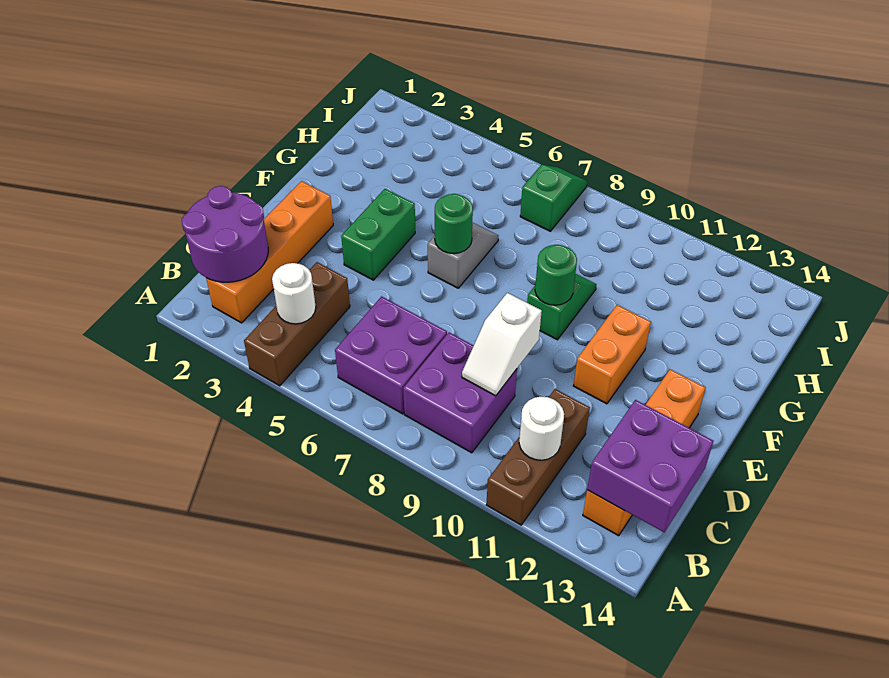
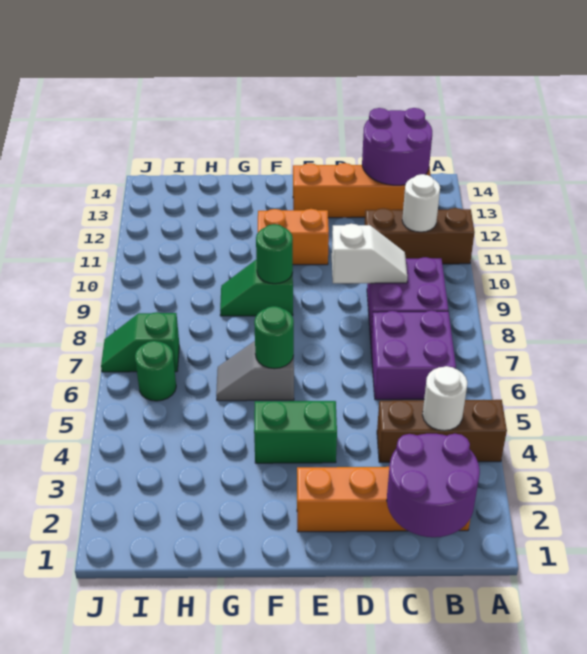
purple brick B13:C14 level 2 -> purple round brick B13:C14 level 2
none -> green round brick I6 level 1

